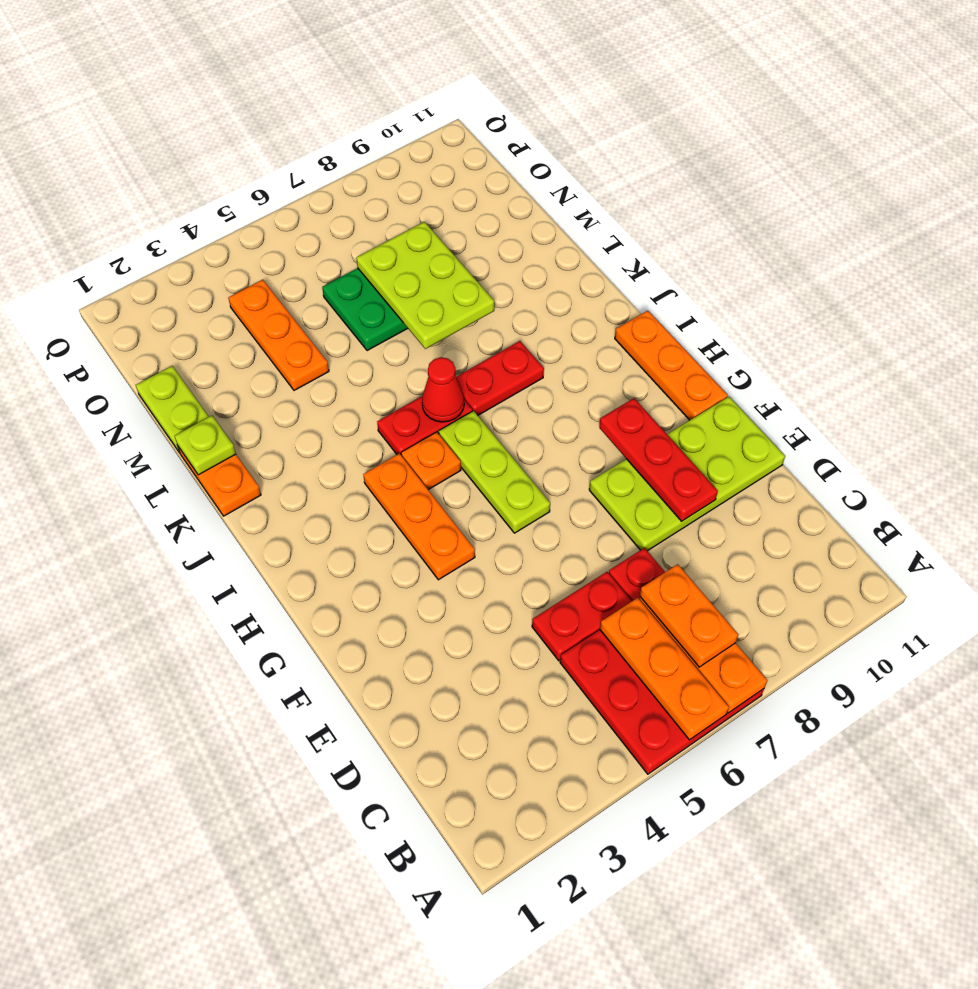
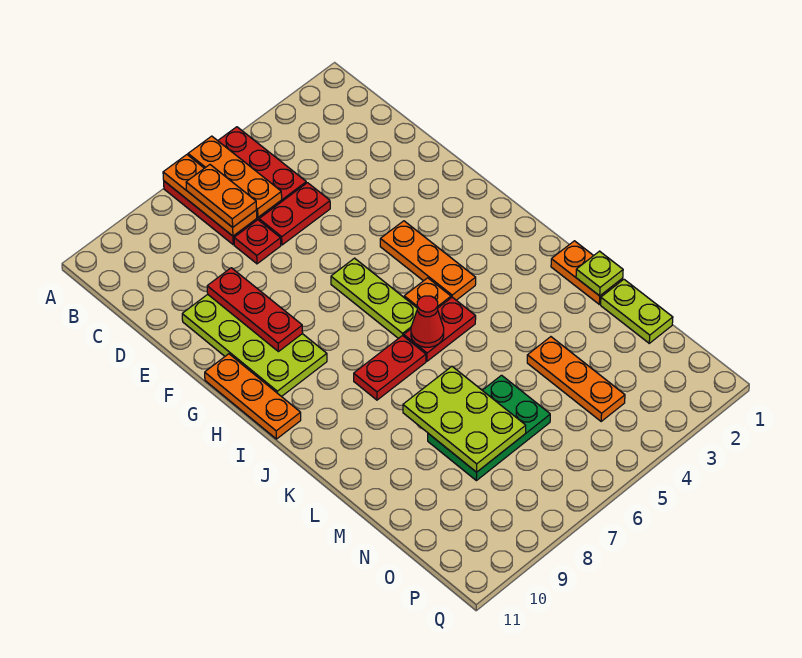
lime plate E8:F11 level 1 -> lime plate E9:H10 level 1

